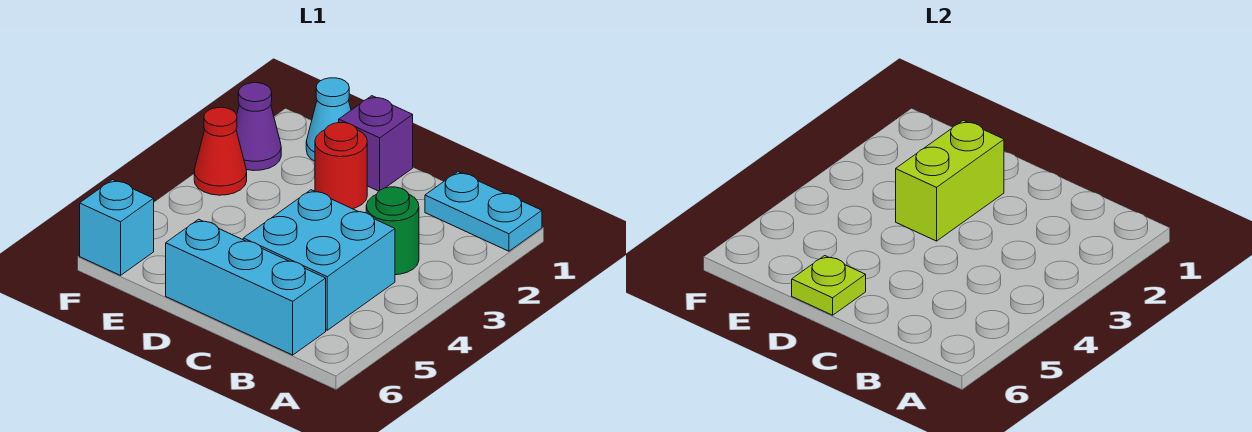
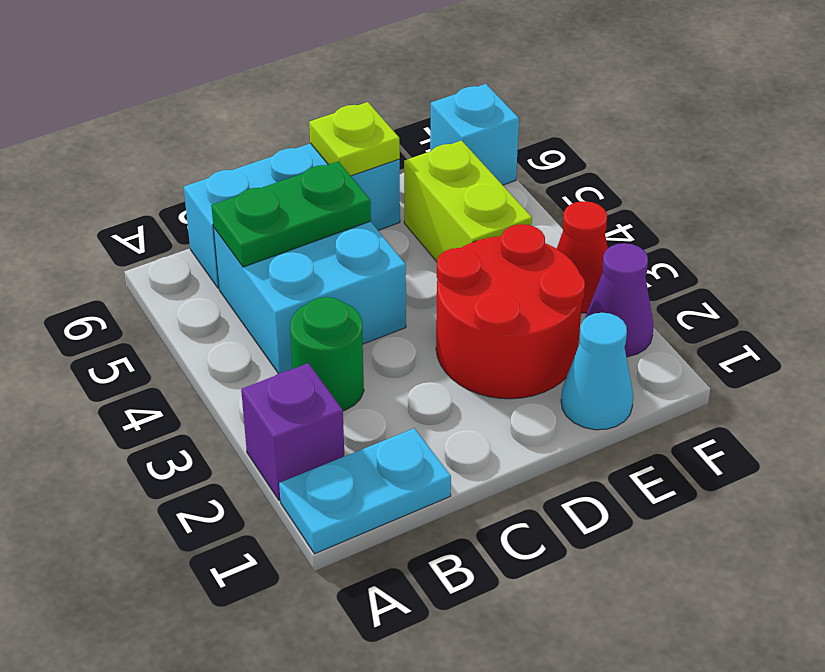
none -> green plate B5:C5 level 2
purple brick D1 level 1 -> purple brick A2 level 1
red round brick D2 level 1 -> red round brick D2:E3 level 1
lime brick D2:D3 level 2 -> lime brick E4:E5 level 1

